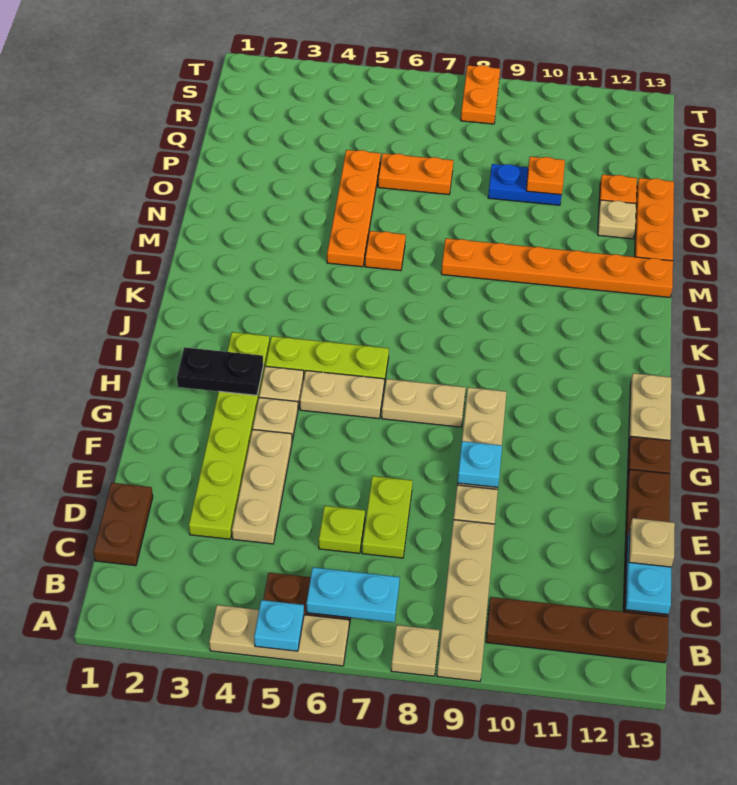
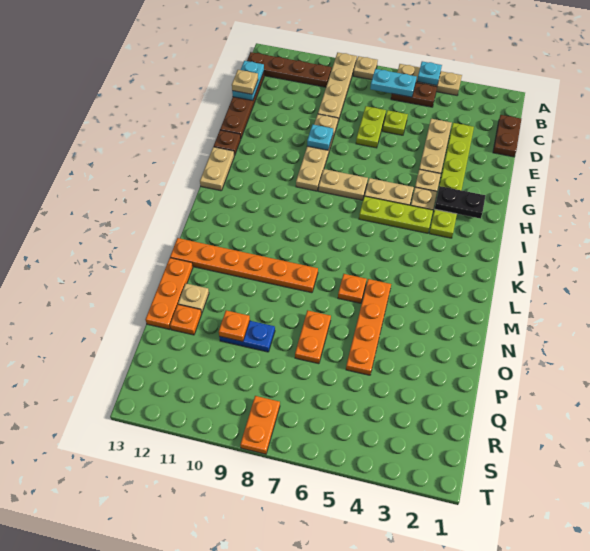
orange plate P6:P7 level 1 -> orange plate O7:P7 level 1

